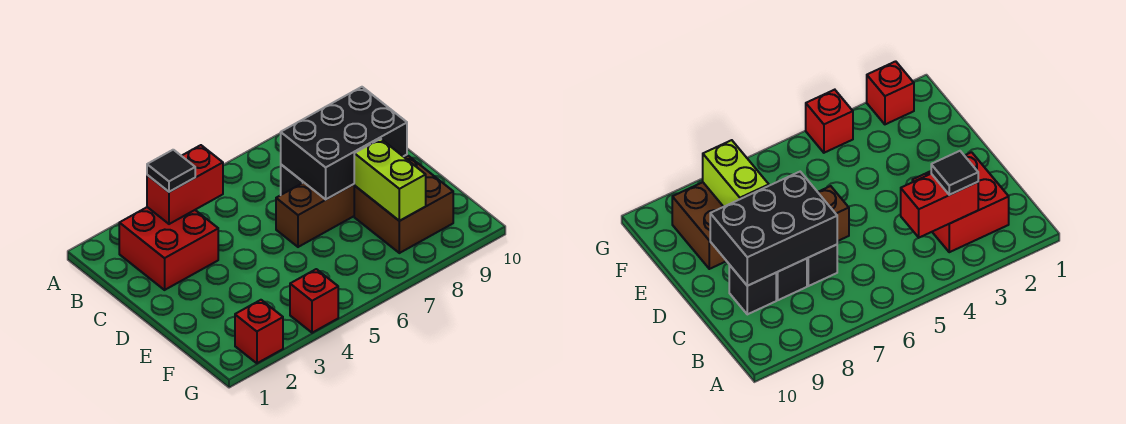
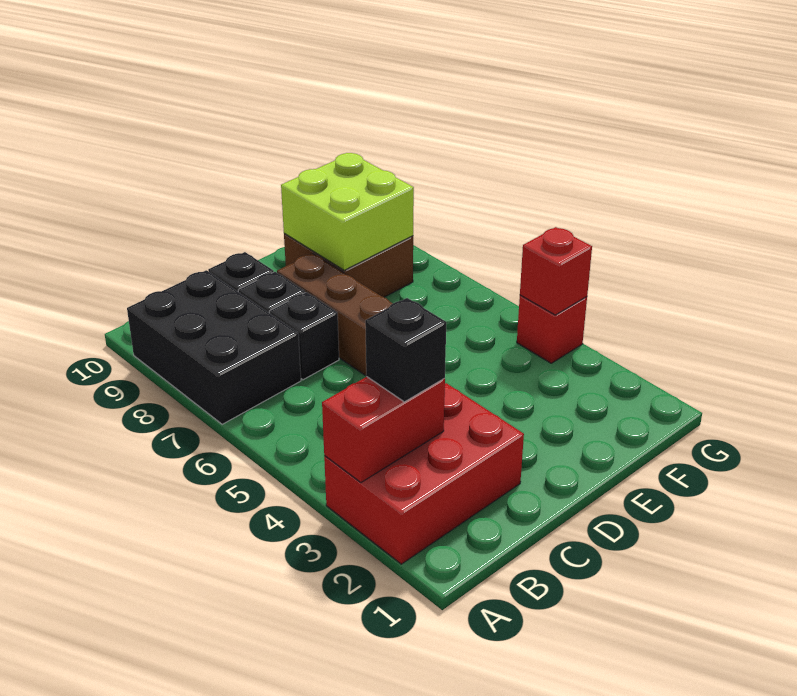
red brick B2:C3 level 1 -> red brick A2:C3 level 1
red brick B3:B4 level 2 -> red brick A3:B3 level 2
black tile B3 level 3 -> black brick B3 level 3
black brick C7:D9 level 2 -> black brick A7:B9 level 1
lime brick E8:F8 level 2 -> lime brick E8:F9 level 2
red brick G2 level 1 -> red brick G4 level 2

